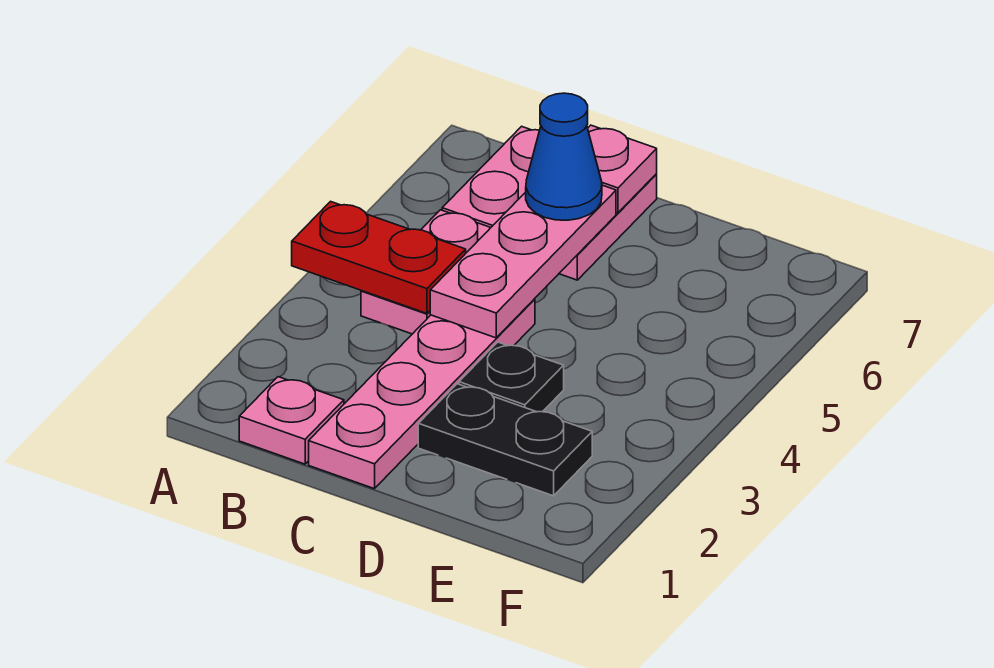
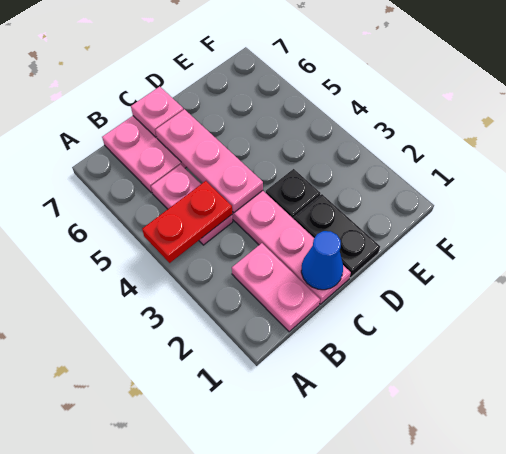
pink plate B1 level 1 -> pink plate B1:B2 level 1
blue cone C6 level 3 -> blue cone C1 level 2
black plate D2:E2 level 1 -> black plate D1:D2 level 1

